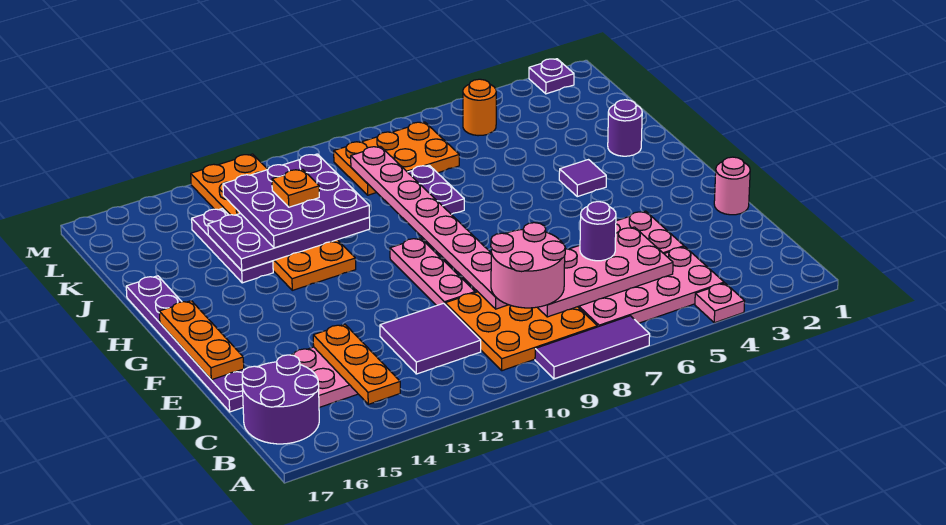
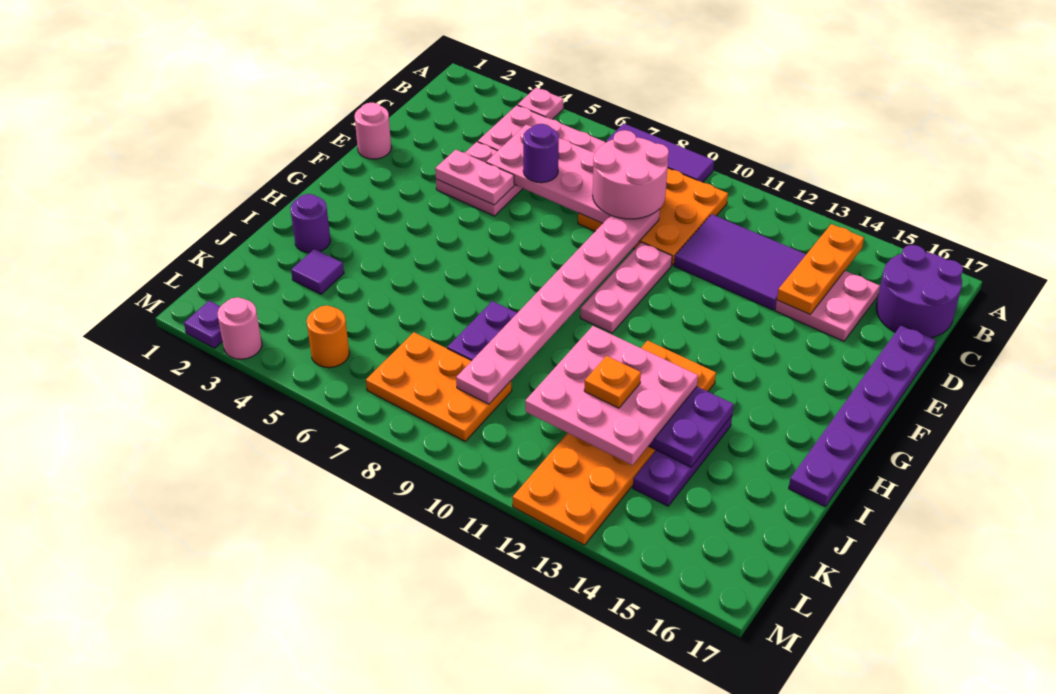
purple tile C11:D12 level 1 -> purple tile C11:D13 level 1
none -> pink plate E4:E5 level 2
orange plate E17:G17 level 2 -> none
purple tile H4 level 1 -> purple tile J3 level 1
purple plate I11:K13 level 3 -> pink plate I11:K13 level 3
none -> pink round brick M3 level 1

